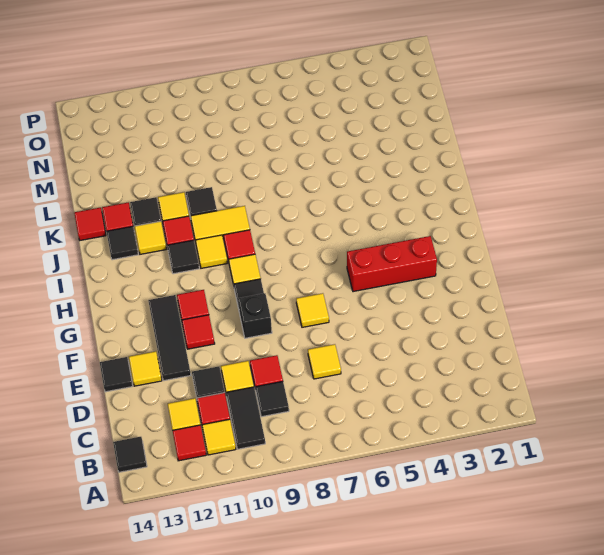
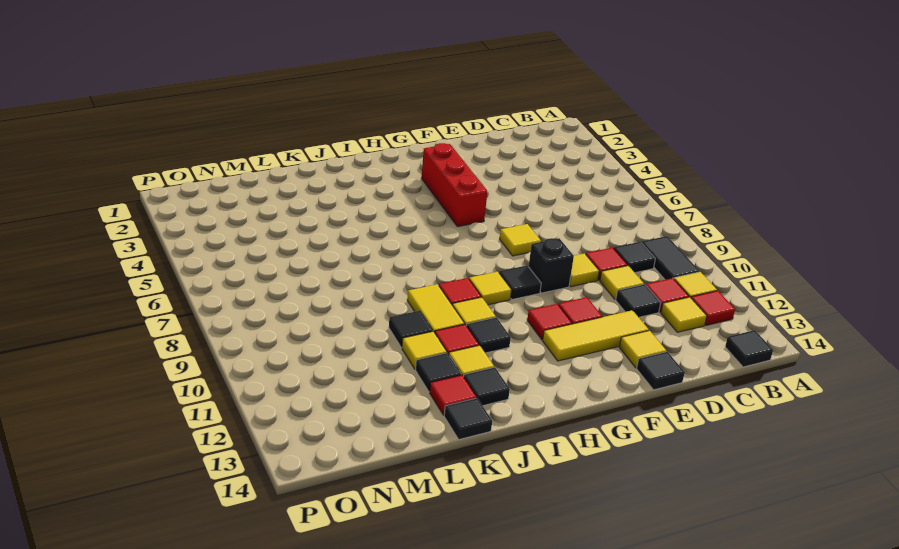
black tile B10:C10 level 1 -> black tile B9:B10 level 1
yellow tile D7 level 1 -> yellow tile E9 level 1
black tile E12:G12 level 1 -> yellow tile E12:G12 level 1
red tile K14 level 1 -> black tile K14 level 1

